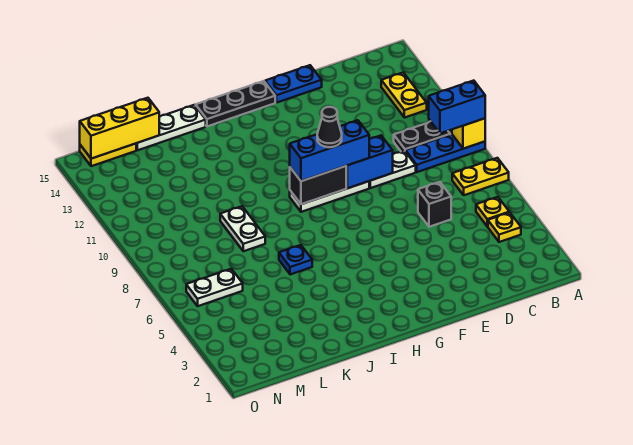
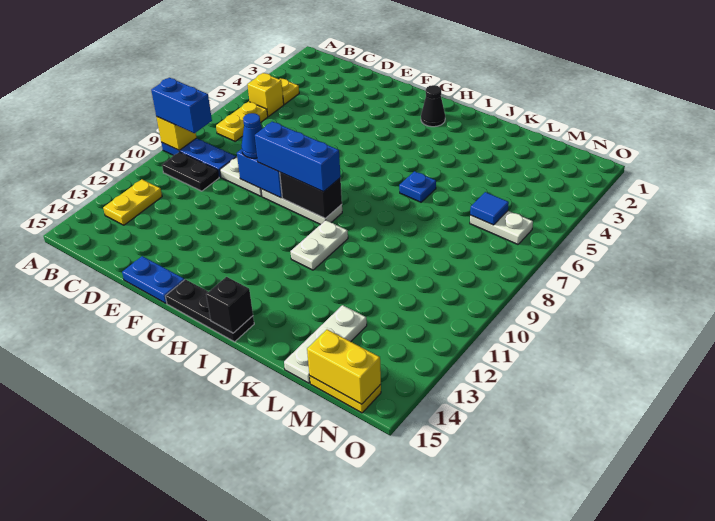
yellow plate A7:B7 level 1 -> yellow plate B6:B7 level 1
yellow plate B5 level 1 -> yellow brick B5 level 1
black brick D6 level 1 -> black brick I15 level 2
none -> blue cone E9 level 3
black cone G9 level 4 -> black cone H2 level 1
white plate J15:L15 level 1 -> white plate L13:L15 level 1
white plate K8:K9 level 1 -> white plate I10:I11 level 1
yellow brick L15:N15 level 2 -> yellow brick M15:N15 level 2
none -> blue tile M6 level 2

